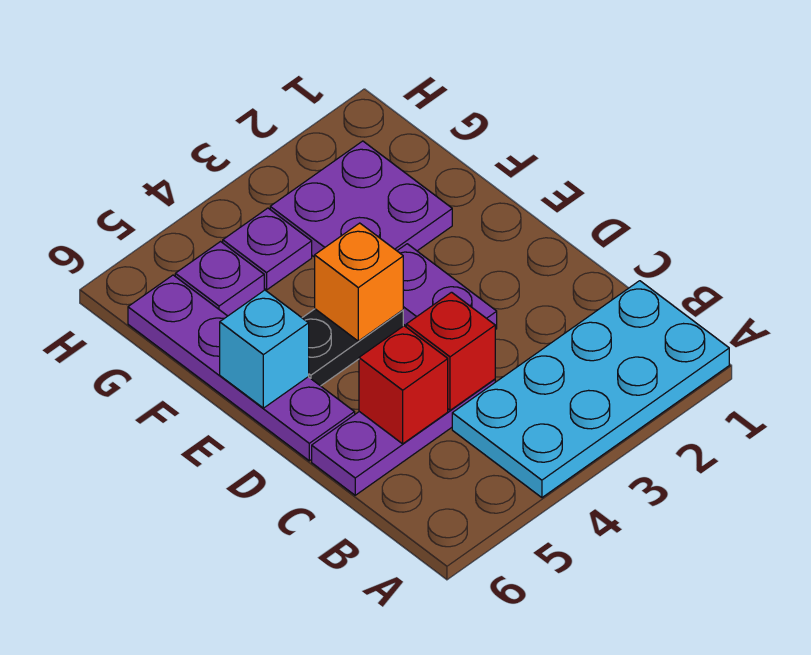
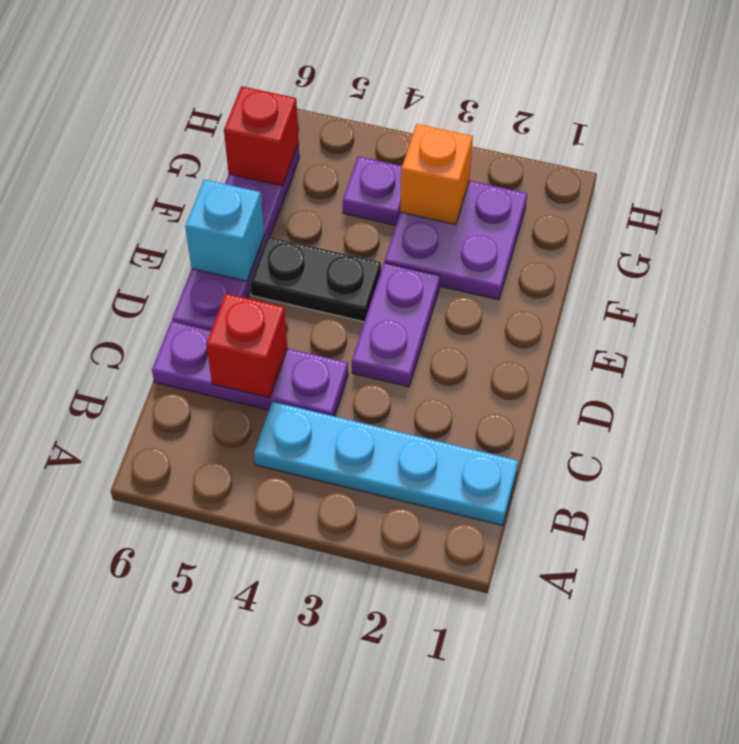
cyan plate A1:B4 level 1 -> cyan plate B1:B4 level 1
red brick C4 level 2 -> red brick G6 level 2
orange brick E4 level 2 -> orange brick G3 level 2
purple plate G5 level 1 -> none

